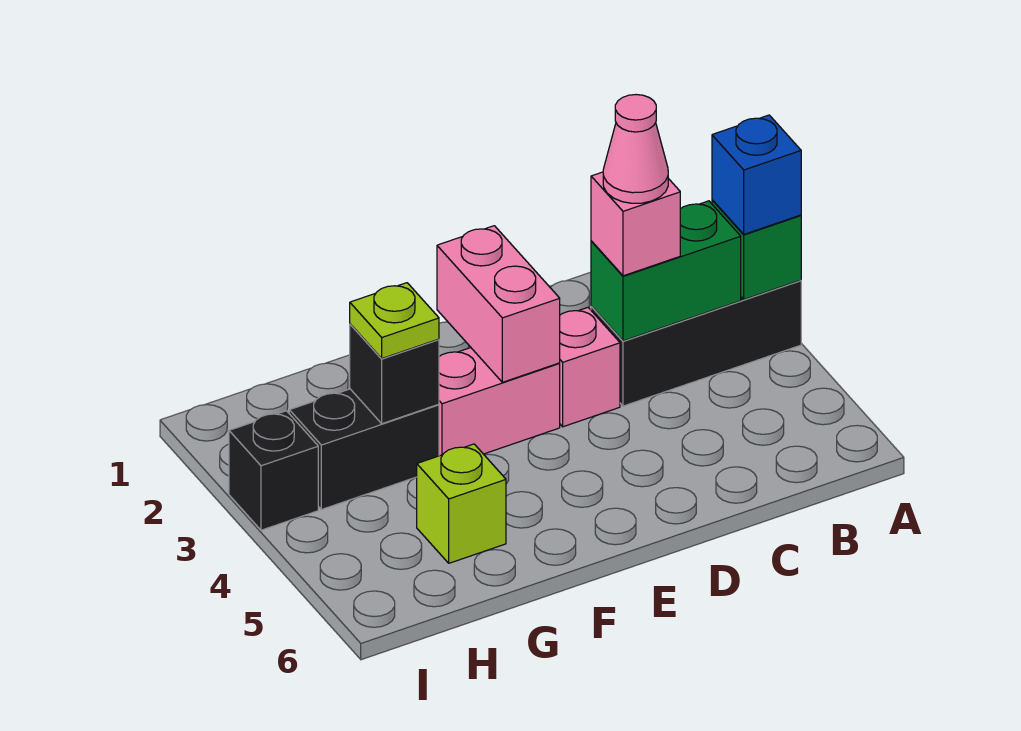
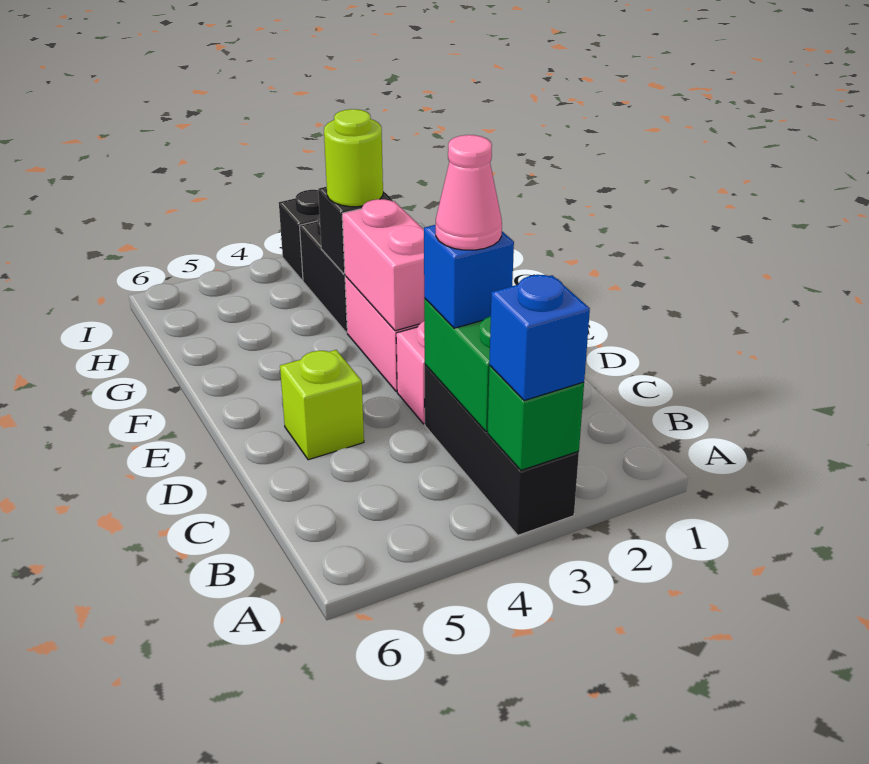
pink brick C3 level 3 -> blue brick C3 level 3
pink brick E2:E3 level 2 -> pink brick E3:F3 level 2
lime plate G3 level 3 -> lime round brick G3 level 3
lime brick G5 level 1 -> lime brick D5 level 1

